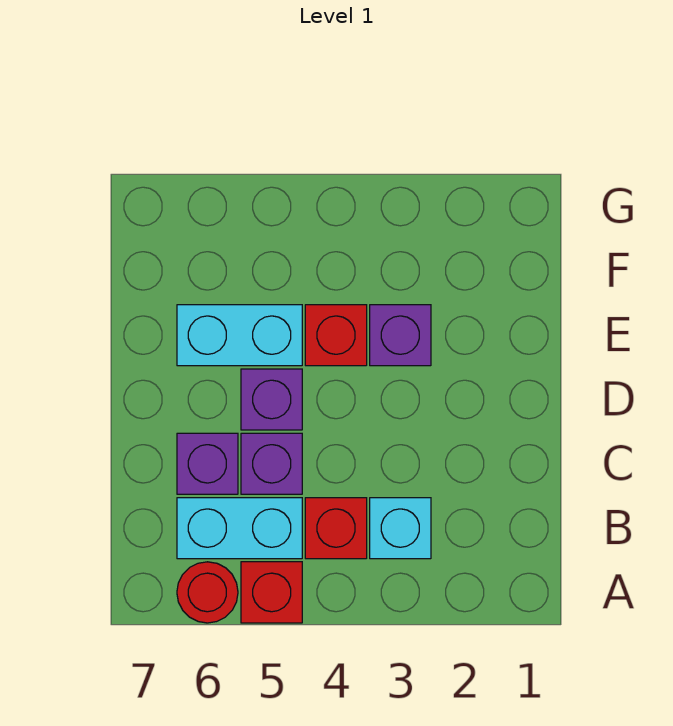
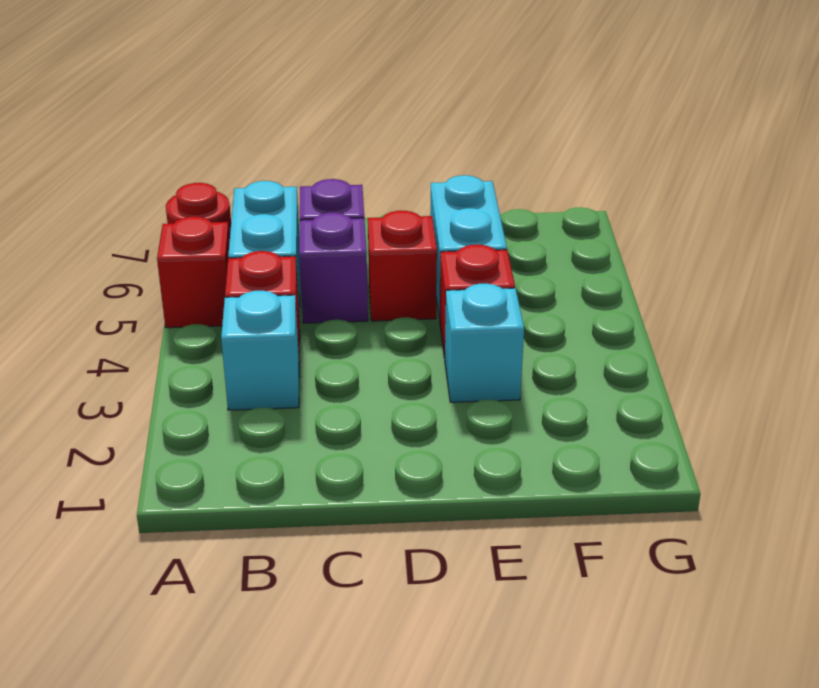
purple brick D5 level 1 -> red brick D5 level 1
purple brick E3 level 1 -> cyan brick E3 level 1

